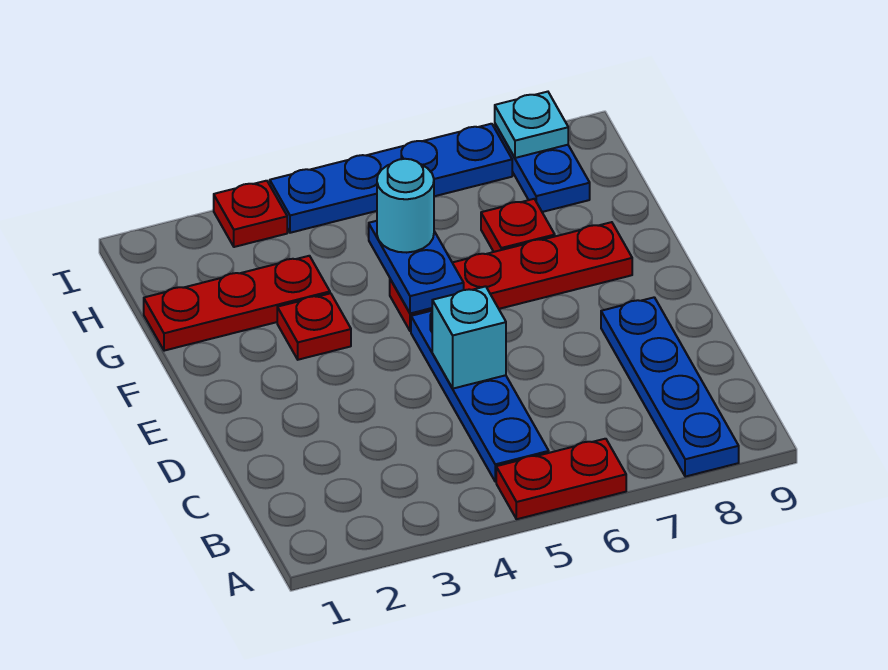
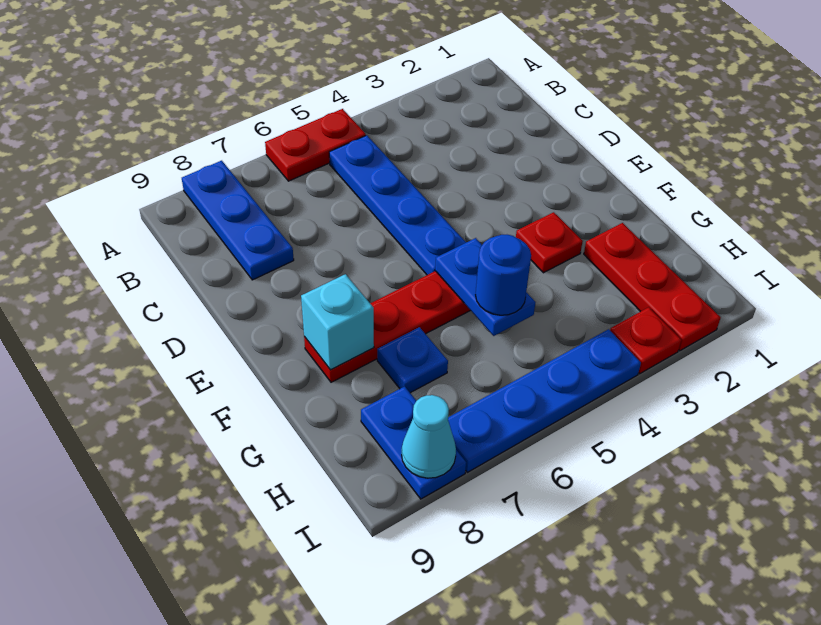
blue plate A8:D8 level 1 -> blue plate A8:C8 level 1
cyan brick D5 level 2 -> cyan brick F8 level 2
red plate G1:G3 level 1 -> red plate G2:I2 level 1
cyan round brick G5 level 3 -> blue round brick G5 level 3
red plate G7 level 1 -> blue plate G7 level 1
cyan plate I8 level 2 -> cyan cone I8 level 2

